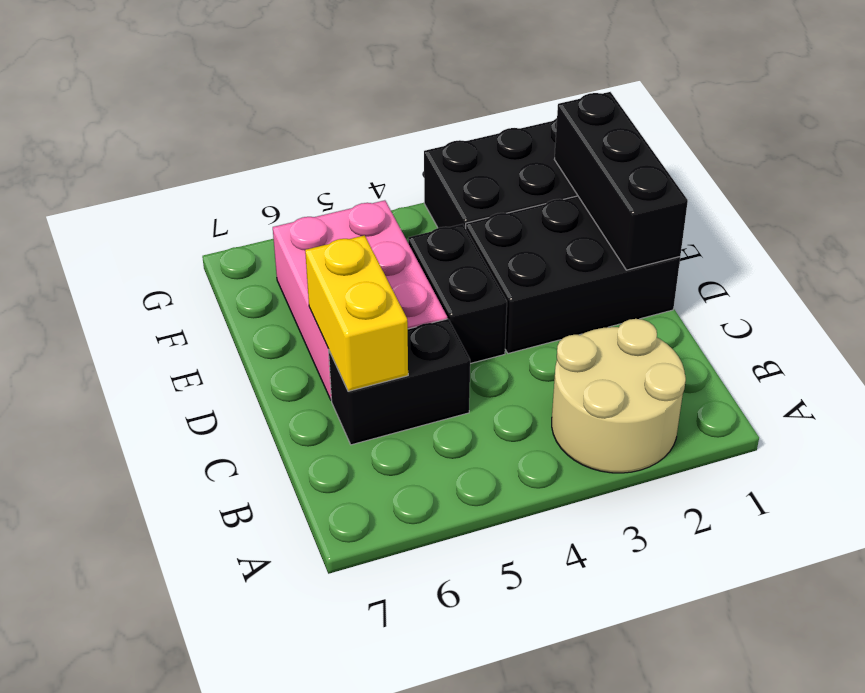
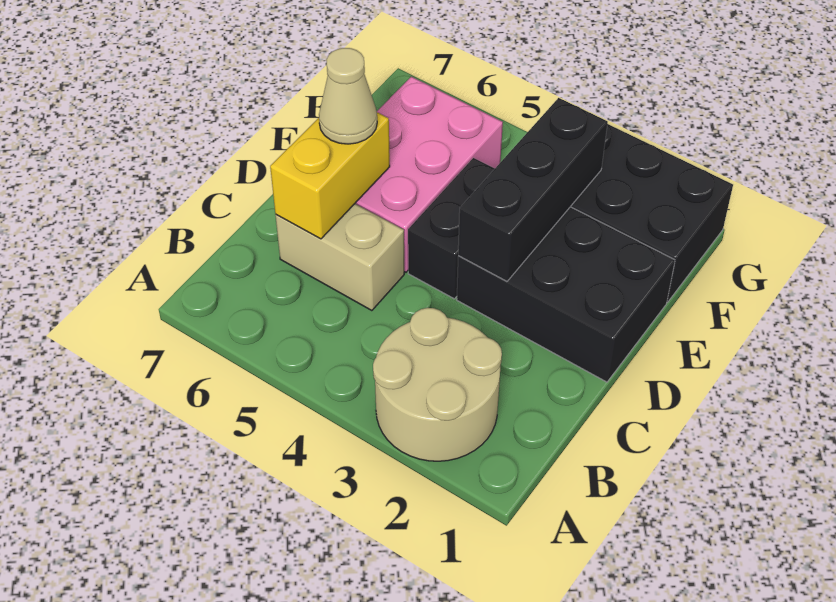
black brick C5:C6 level 1 -> tan brick C5:C6 level 1
black brick D1:F1 level 2 -> black brick D3:F3 level 2
none -> tan cone D6 level 3

